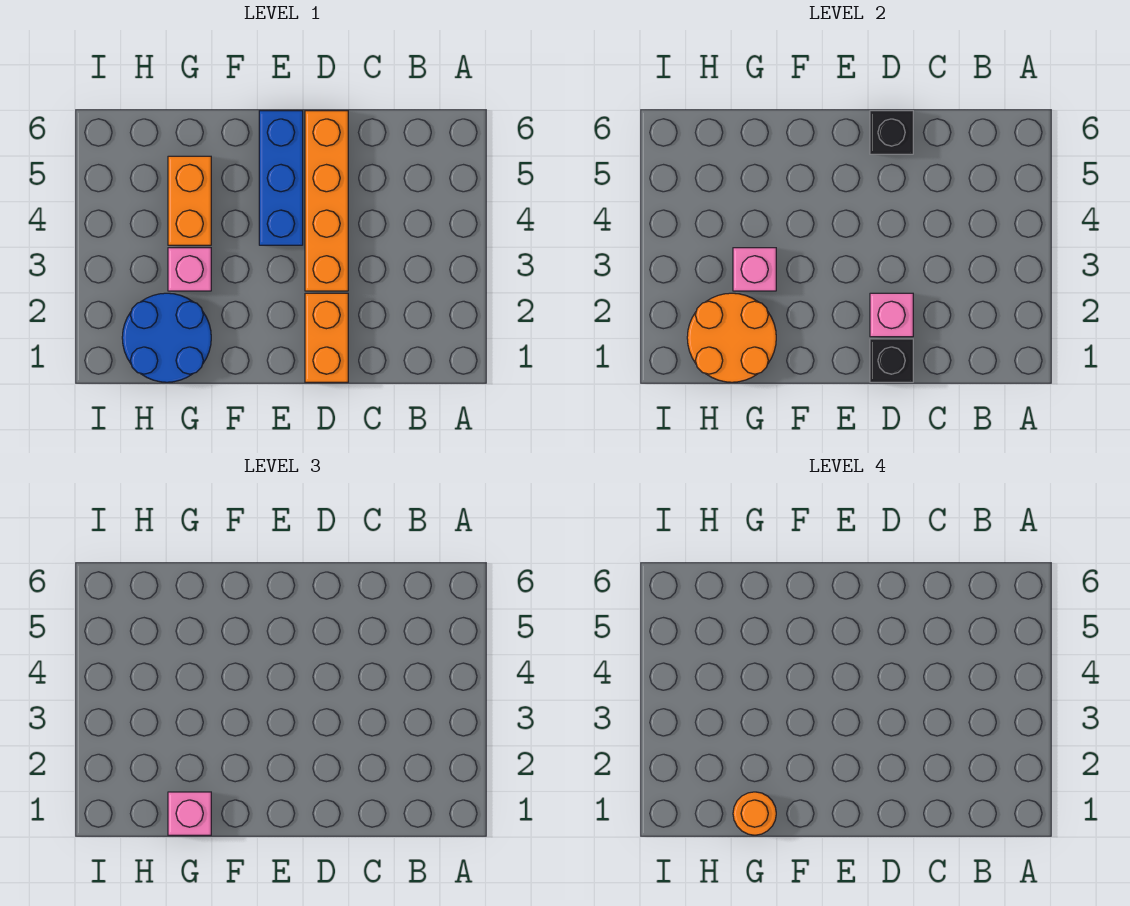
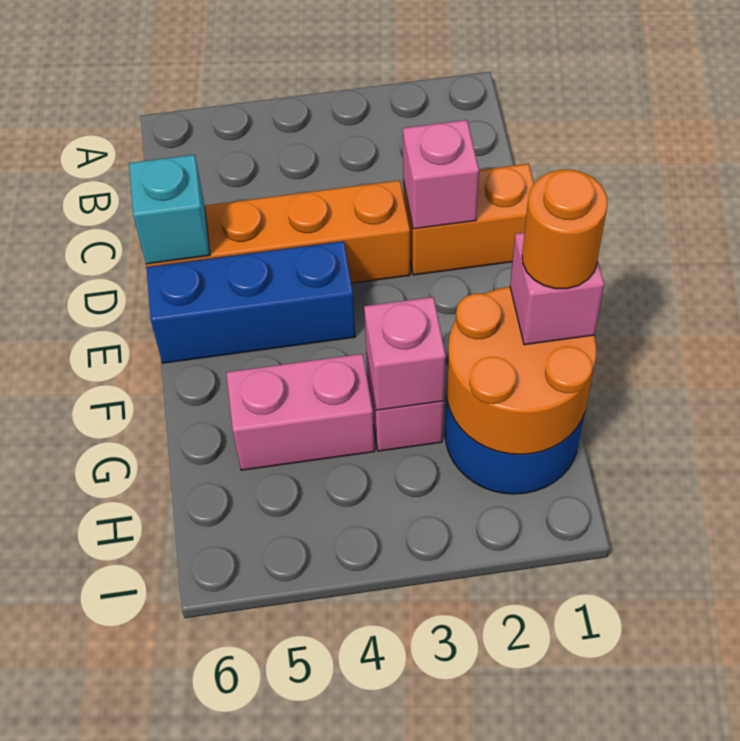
black brick D1 level 2 -> none
black brick D6 level 2 -> cyan brick D6 level 2
orange brick G4:G5 level 1 -> pink brick G4:G5 level 1

